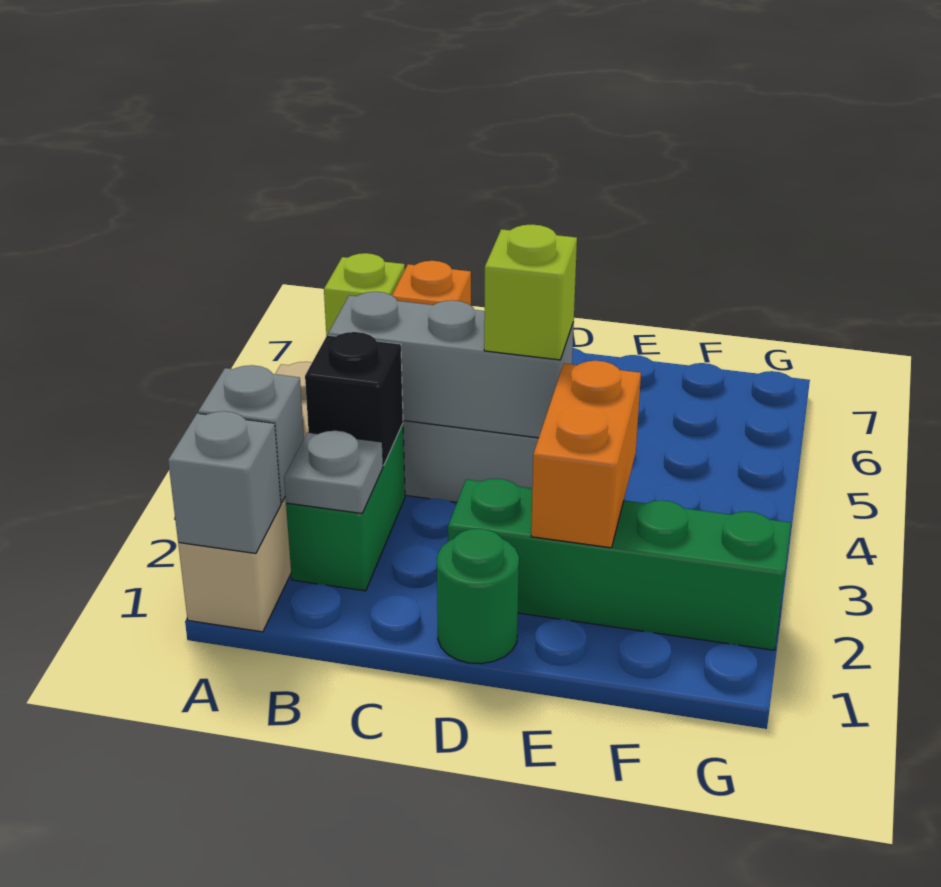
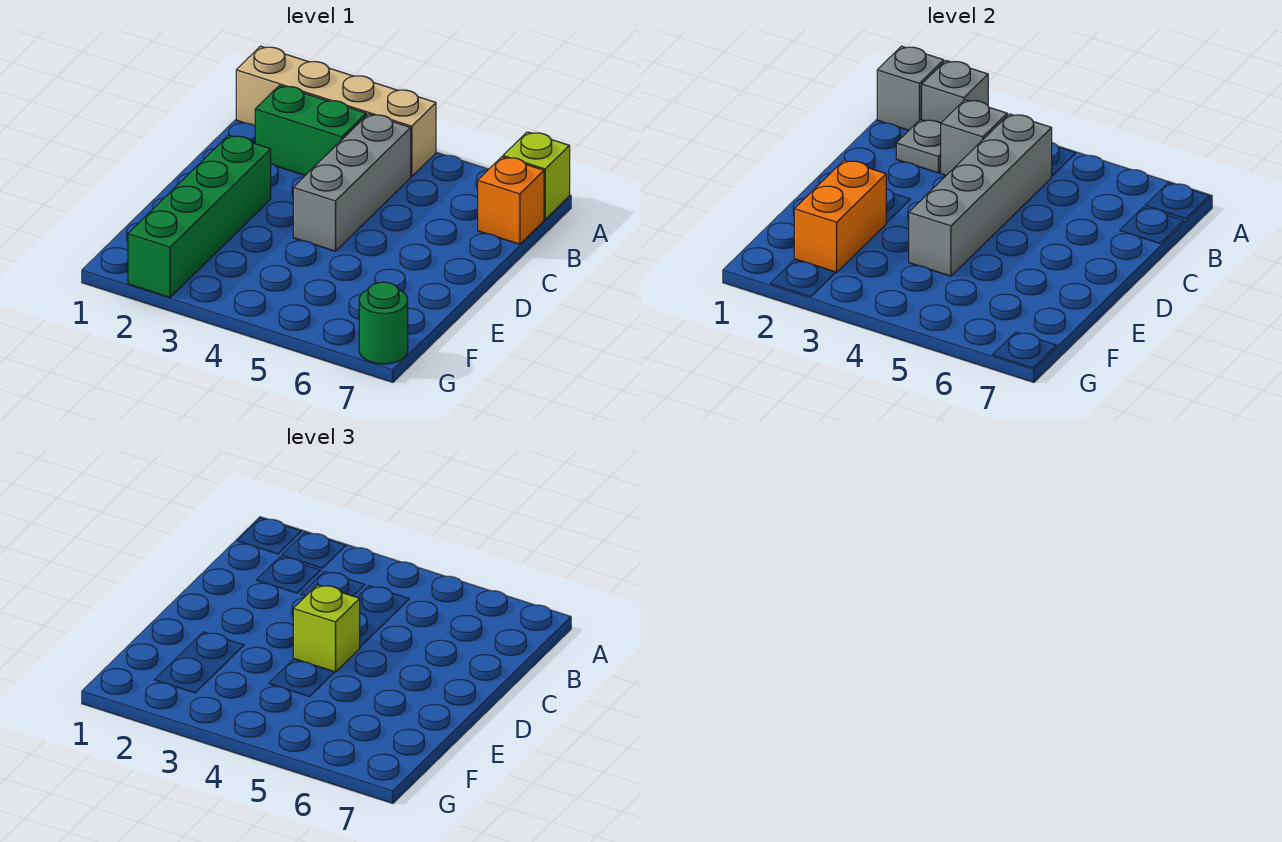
black brick B3 level 2 -> grey brick B3 level 2
grey brick B4:D4 level 2 -> grey brick B4:E4 level 2
green round brick D1 level 1 -> green round brick G7 level 1
orange brick E2:E3 level 2 -> orange brick E2:F2 level 2

